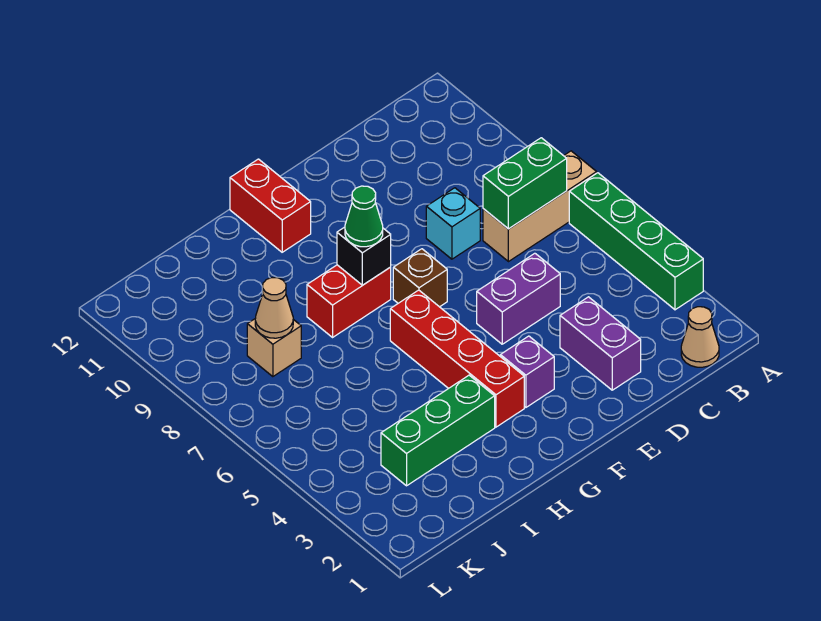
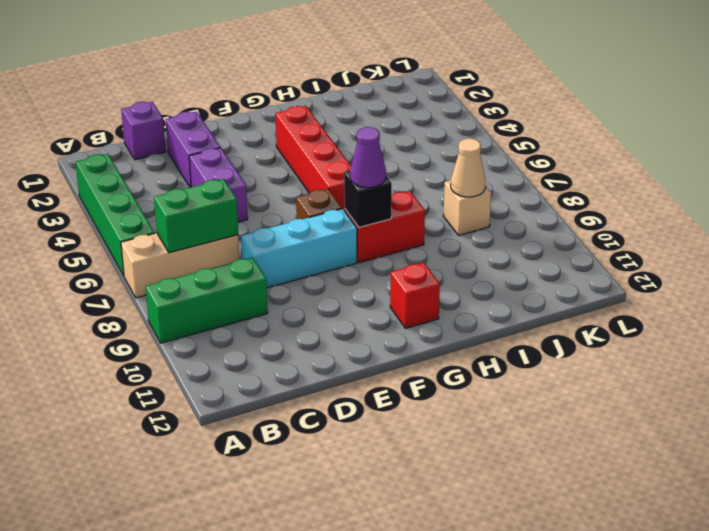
tan cone B1 level 1 -> none
purple brick D5:E5 level 1 -> purple brick D4:D5 level 1
cyan brick D8 level 1 -> cyan brick D8:F8 level 1
purple brick F3 level 1 -> purple brick C1 level 1
green cone G8 level 3 -> purple cone G8 level 3
red brick G11:G12 level 1 -> red brick G11 level 1
green brick H3:J3 level 1 -> green brick A9:C9 level 1

